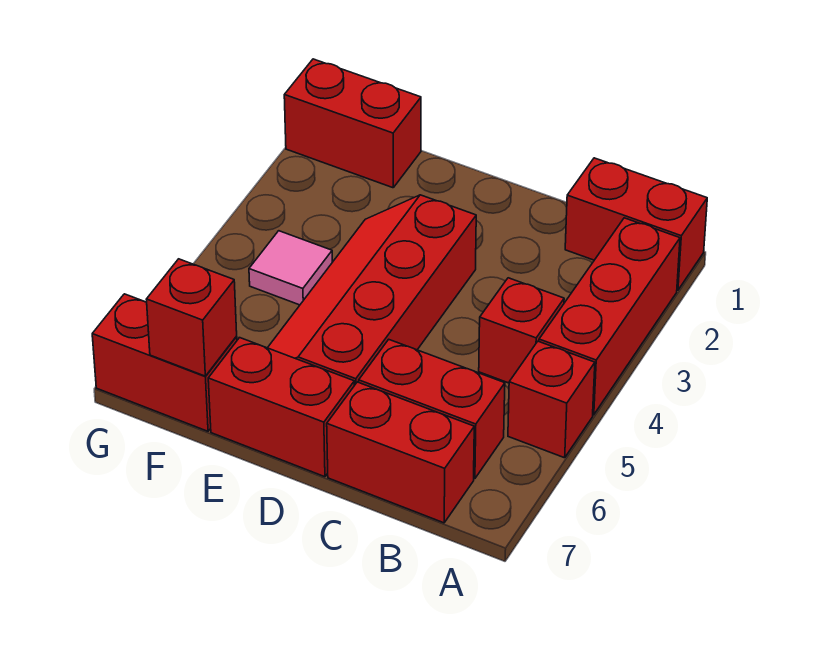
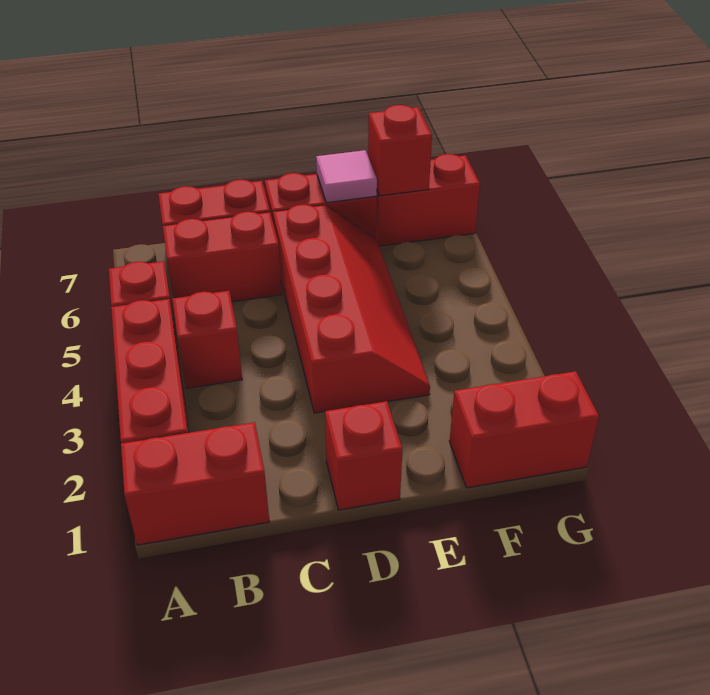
none -> red brick D1 level 1
pink tile F4 level 1 -> pink tile E7 level 2

